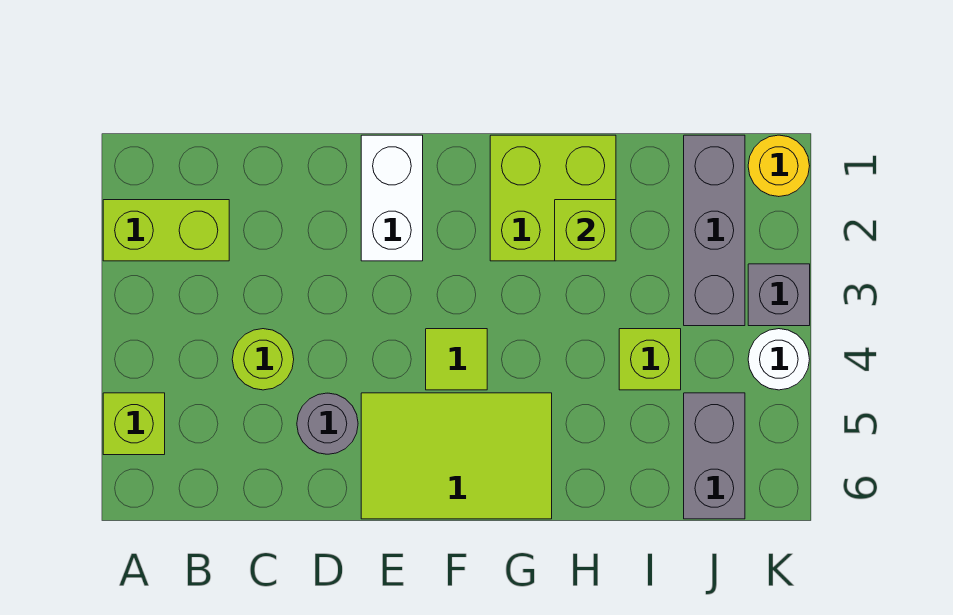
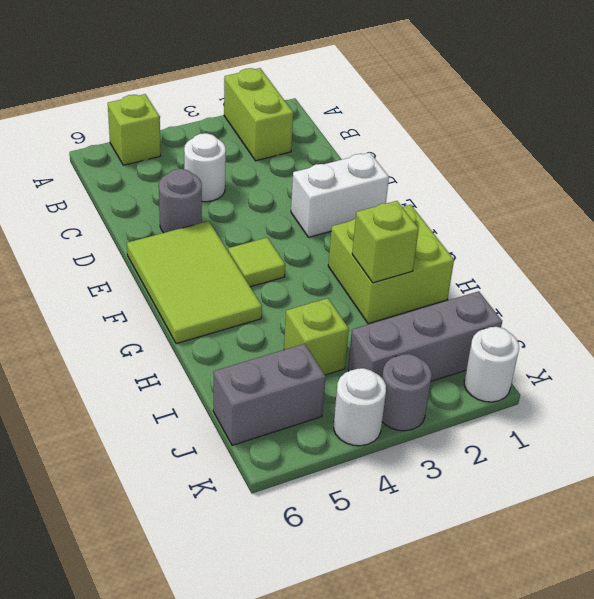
lime round brick C4 level 1 -> white round brick C4 level 1
yellow round brick K1 level 1 -> white round brick K1 level 1
grey brick K3 level 1 -> grey round brick K3 level 1

